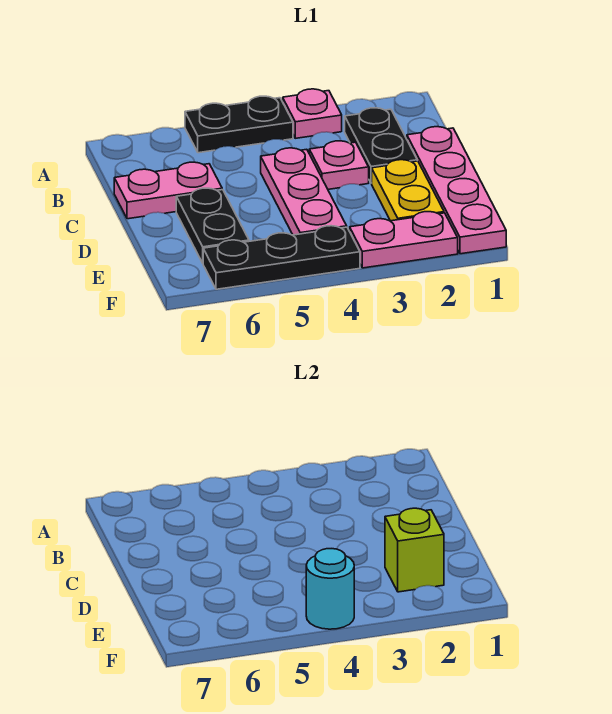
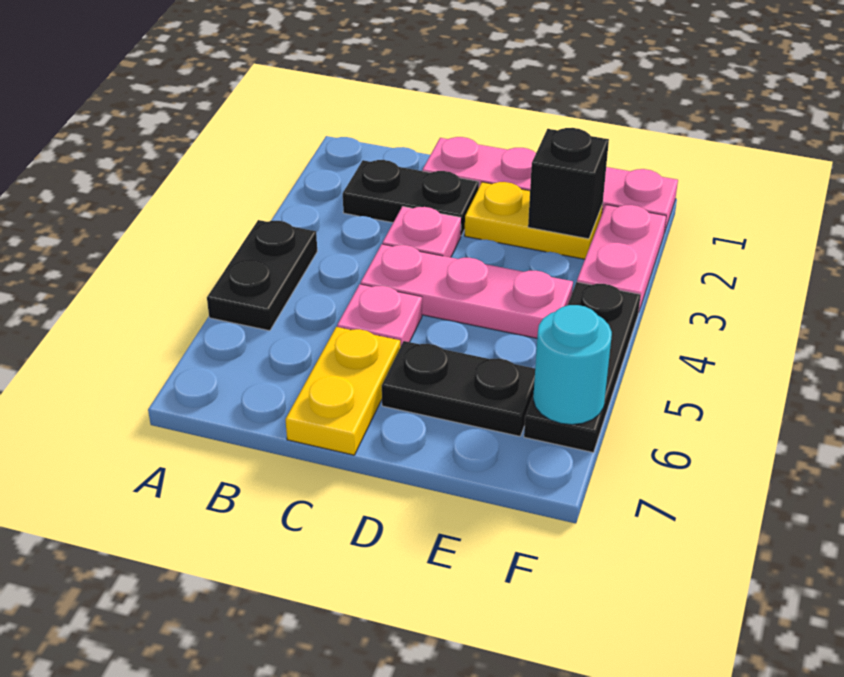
pink plate A3 level 1 -> pink plate C5 level 1
pink plate C6:C7 level 1 -> yellow plate C6:C7 level 1
lime brick E2 level 2 -> black brick E2 level 2
cyan round brick F4 level 2 -> cyan round brick F6 level 2

